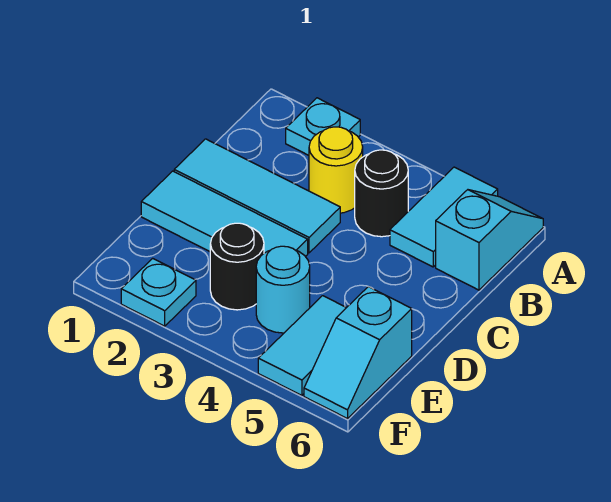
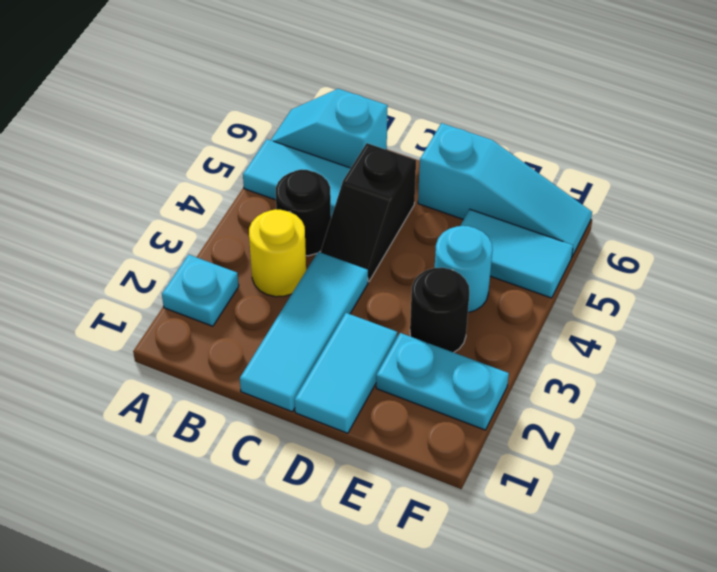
none -> black slope C4:C5 level 1 top 5
cyan tile D1:D3 level 1 -> cyan tile D1:D2 level 1
cyan slope E6:F6 level 1 top E -> cyan slope D6:F6 level 1 top D
cyan plate F2 level 1 -> cyan plate E2:F2 level 1

